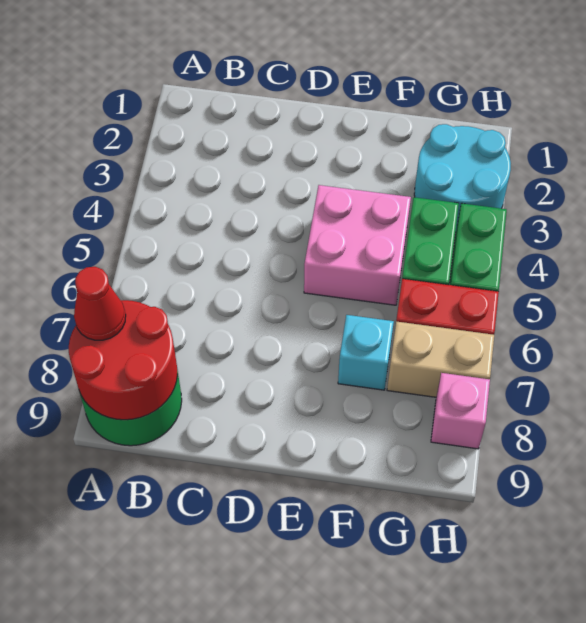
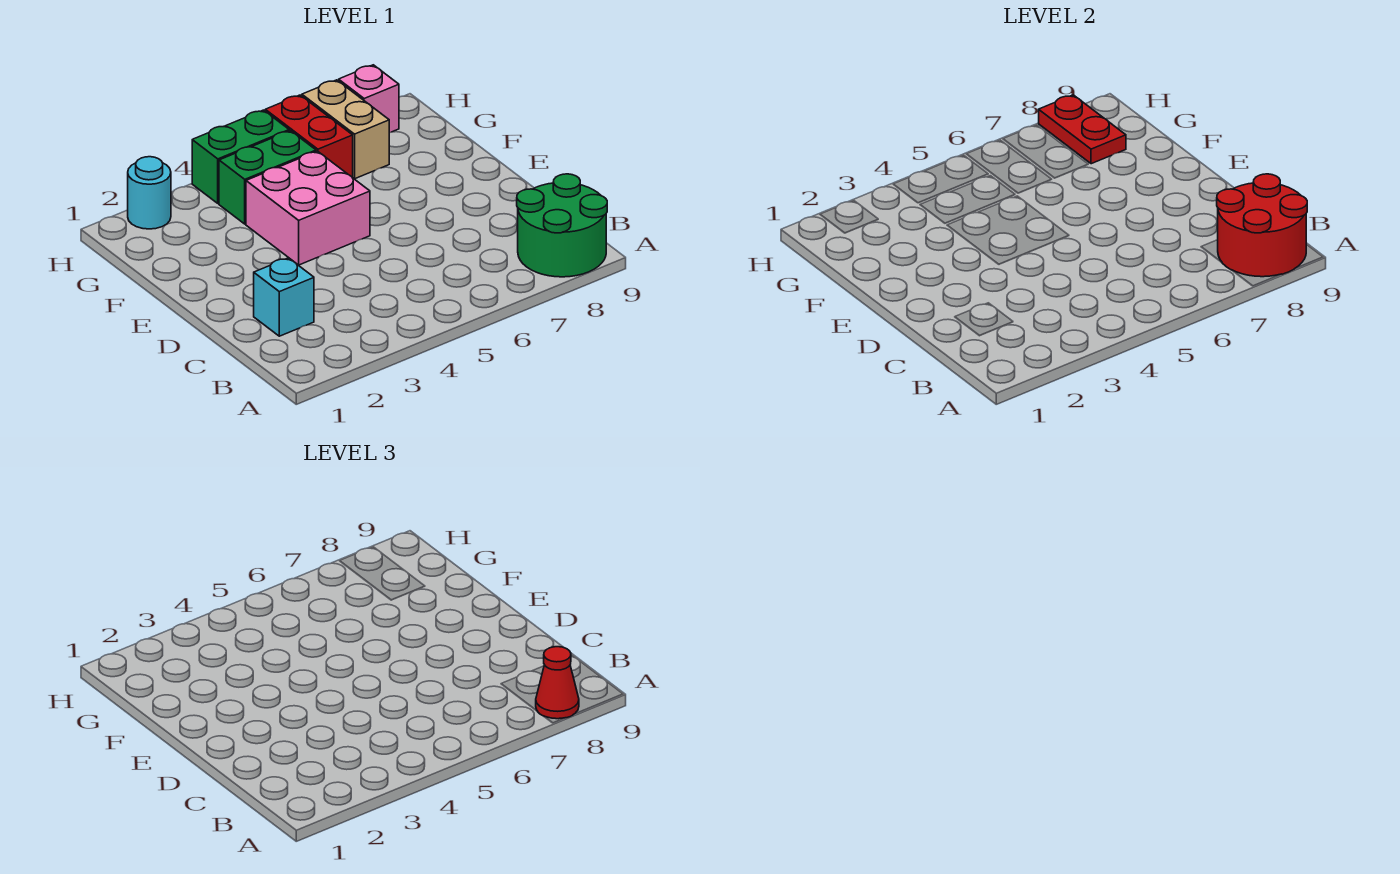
cyan brick F7 level 1 -> cyan brick C2 level 1
cyan round brick G2:H3 level 1 -> cyan round brick H2 level 1
none -> red plate G8:H8 level 2

